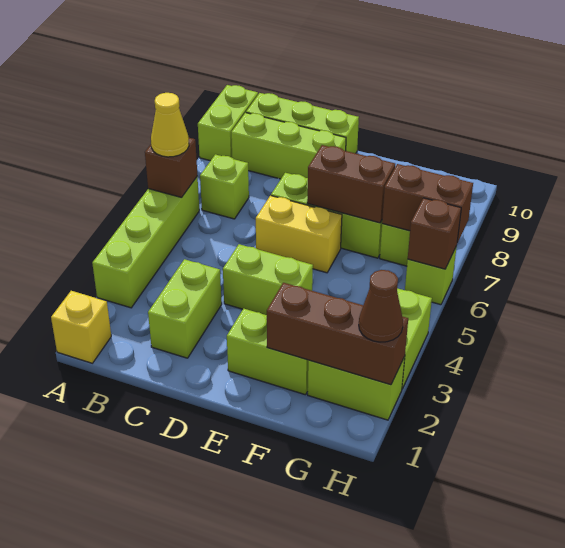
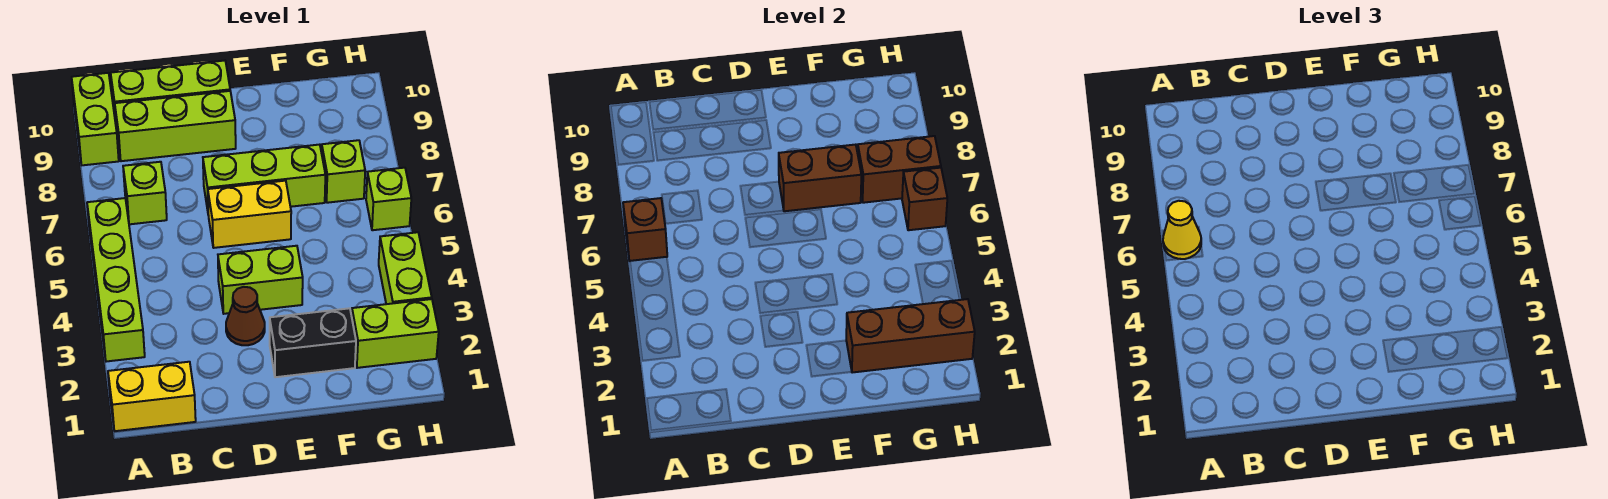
yellow brick A1 level 1 -> yellow brick A1:B1 level 1
lime brick C2:C3 level 1 -> none
lime brick E2:F2 level 1 -> black brick E2:F2 level 1
brown cone H2 level 3 -> brown cone D3 level 1

